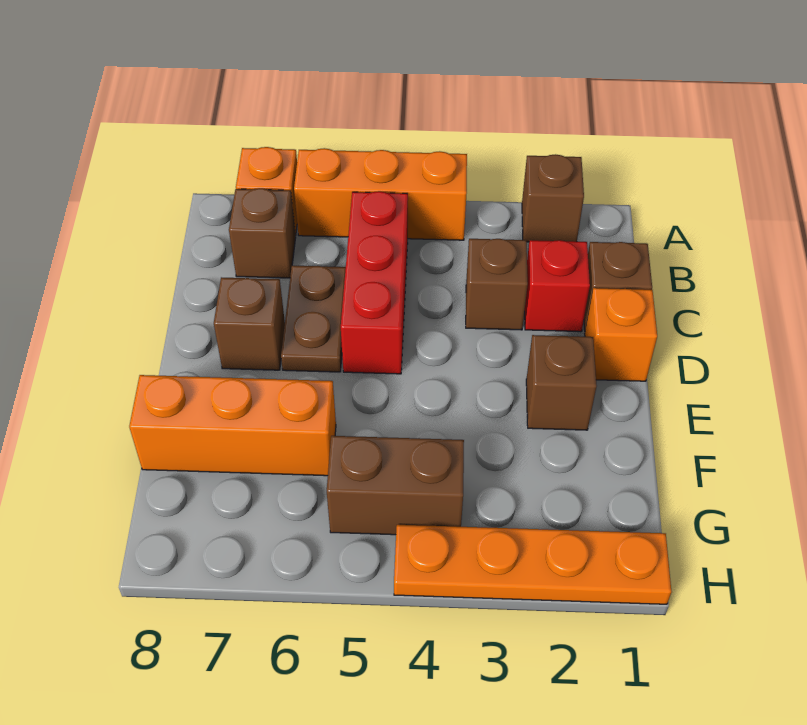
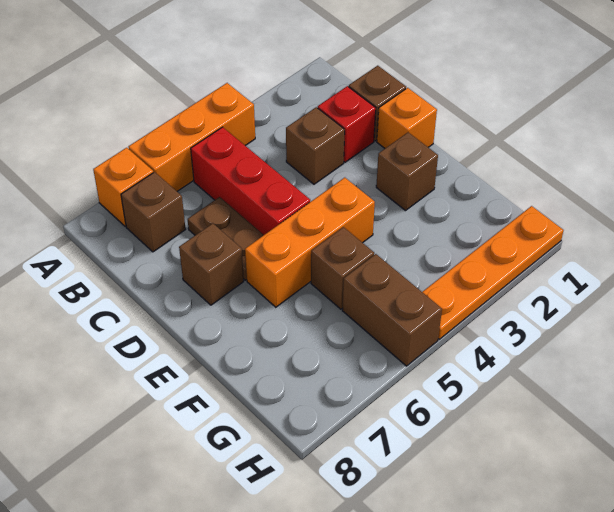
brown brick A2 level 1 -> brown brick F5 level 1
orange brick F6:F8 level 1 -> orange brick E4:E6 level 1
brown brick G4:G5 level 1 -> brown brick G5:H5 level 1

